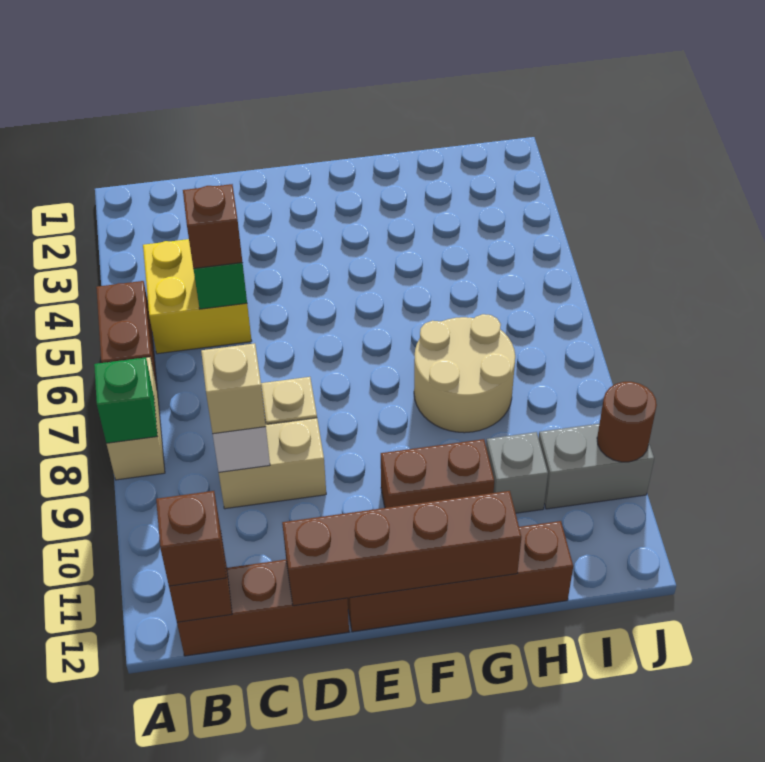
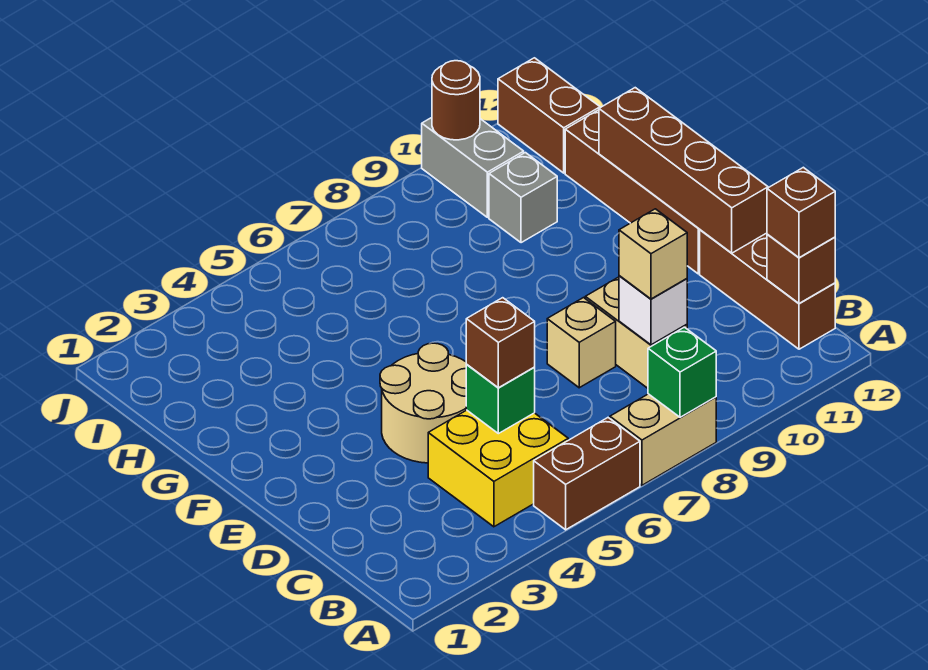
brown brick F10:G10 level 1 -> brown brick I12:J12 level 1
tan round brick G7:H8 level 1 -> tan round brick D4:E5 level 1

